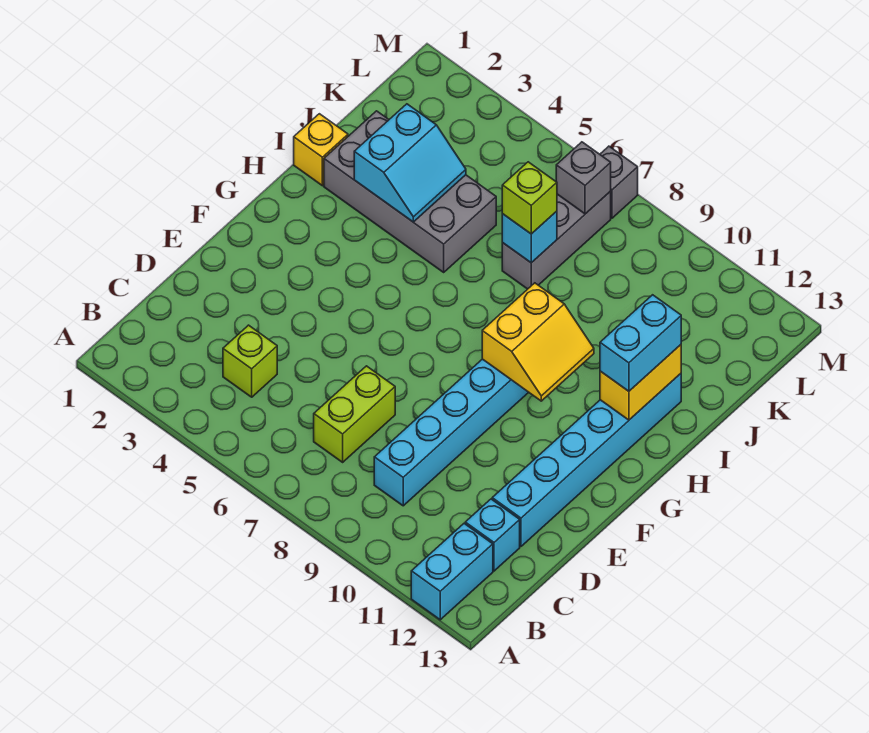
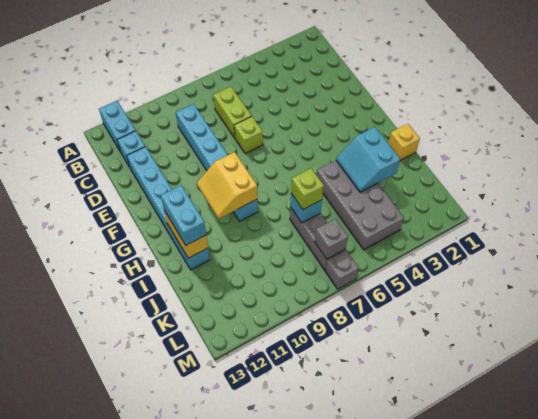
lime brick C4 level 1 -> lime brick E7 level 1
grey brick I2:J5 level 1 -> grey brick I4:L5 level 1

